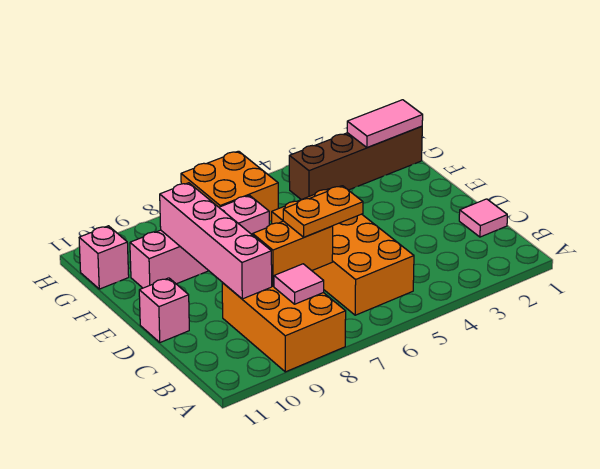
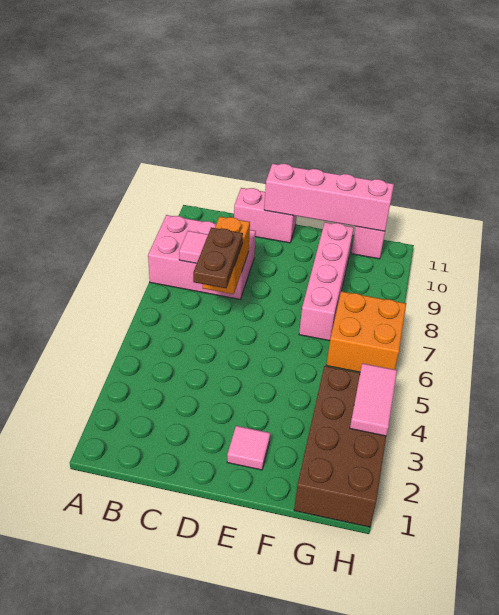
orange brick A8:C9 level 1 -> pink brick A8:C9 level 1
orange brick B5:E6 level 1 -> none
pink tile C1 level 1 -> pink tile E2 level 1
orange plate C6:C7 level 3 -> brown plate C6:C7 level 3
pink brick C9:F9 level 2 -> pink brick D11:G11 level 2
pink brick D11 level 1 -> pink brick C11:D11 level 1
brown brick G1:G4 level 1 -> brown brick G1:H4 level 1
pink tile G1:G2 level 2 -> pink tile H3:H4 level 2

